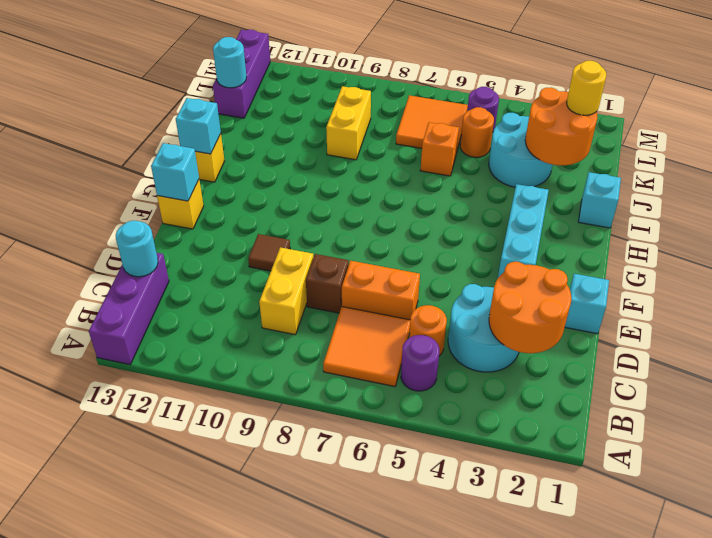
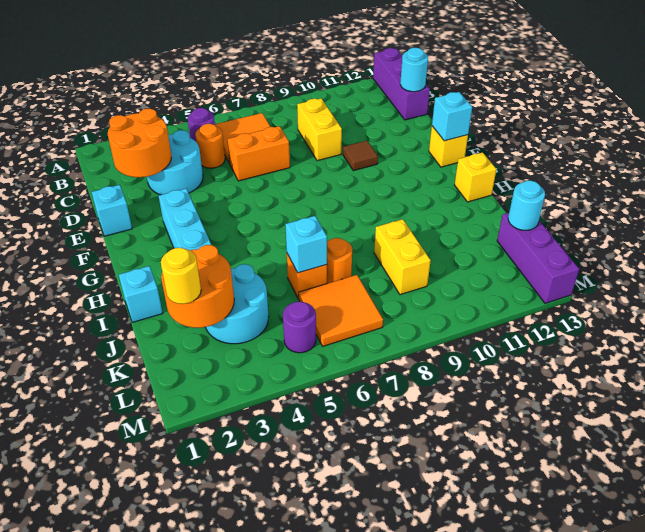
brown brick D8 level 1 -> none
cyan brick H13 level 2 -> cyan brick J6 level 2
orange round brick K5 level 1 -> orange round brick J7 level 1

